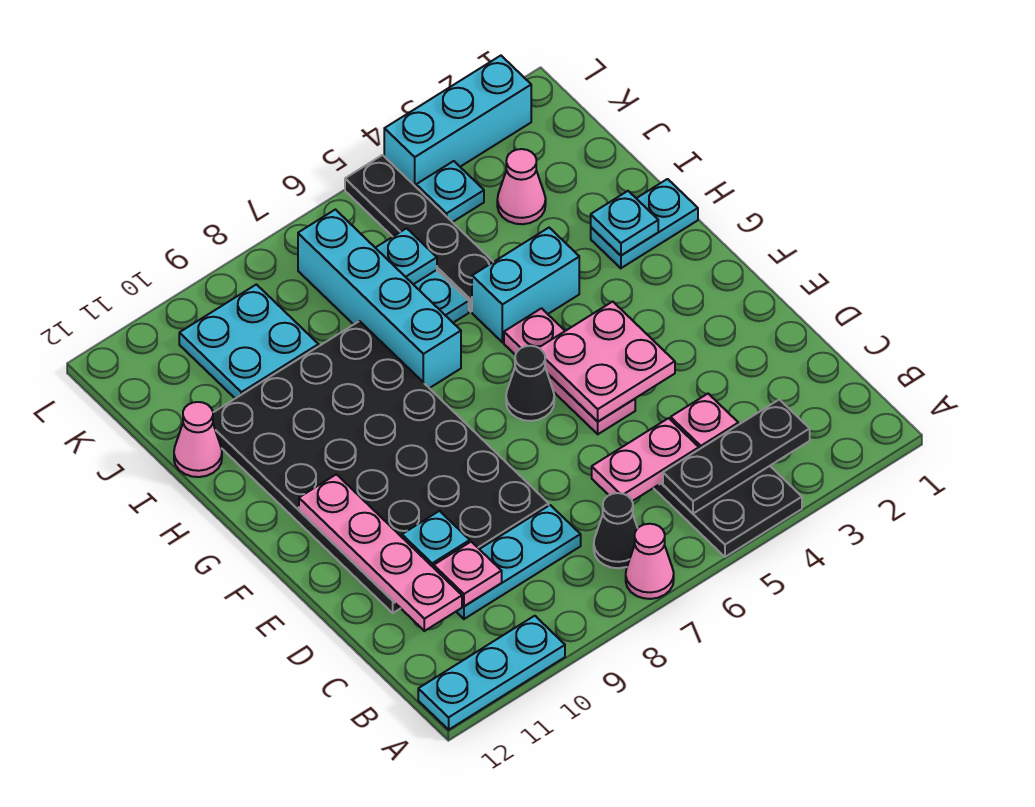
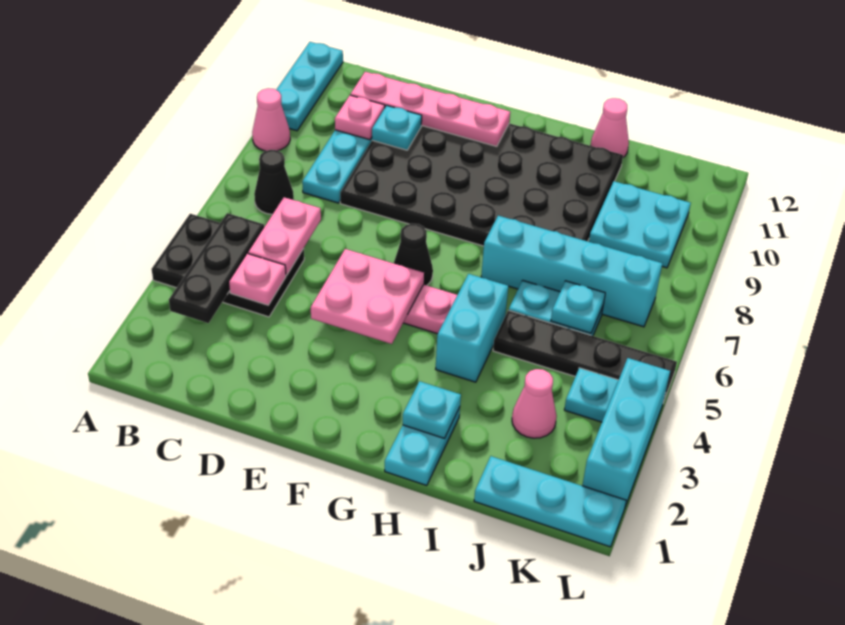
pink cone A7 level 1 -> pink cone A9 level 1
none -> cyan plate J1:L1 level 1

